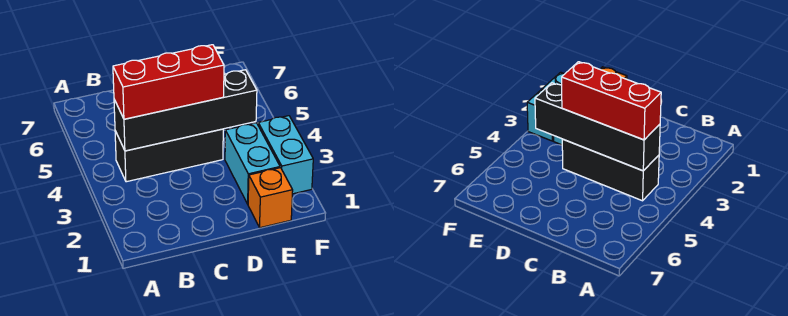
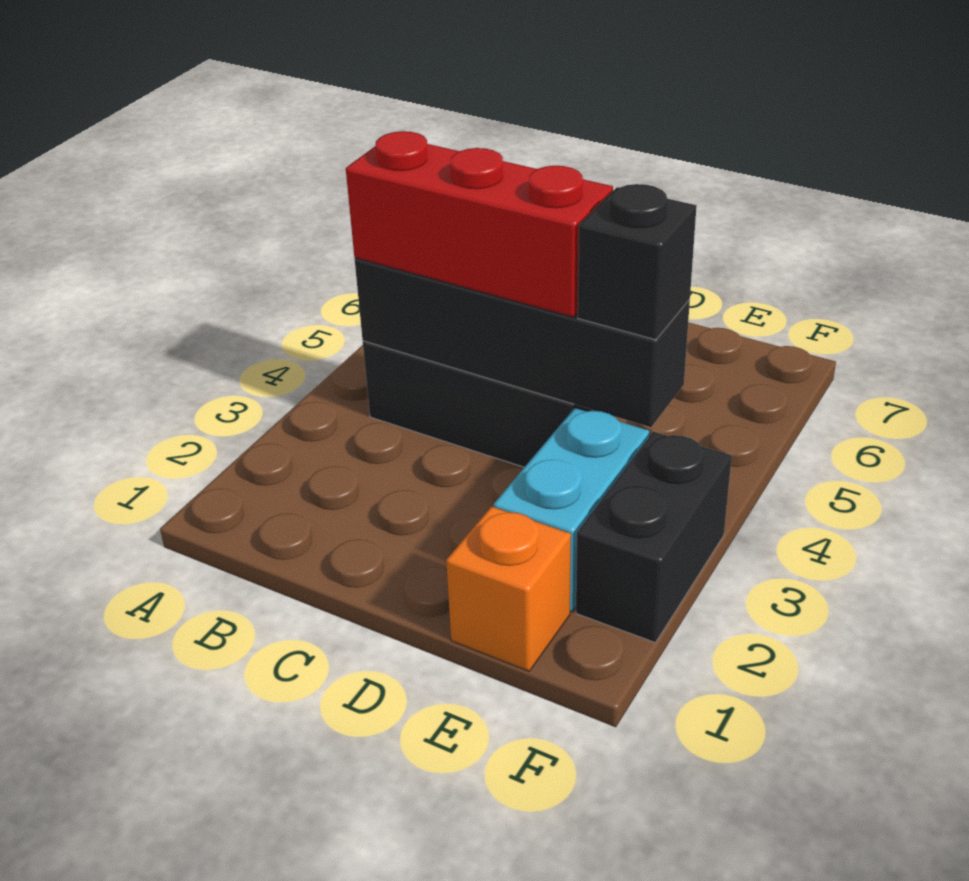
none -> black brick E4 level 3
cyan brick F2:F3 level 1 -> black brick F2:F3 level 1

